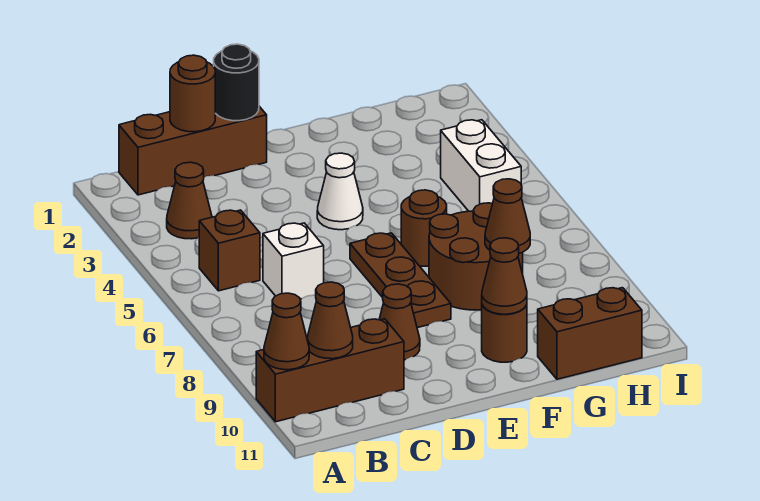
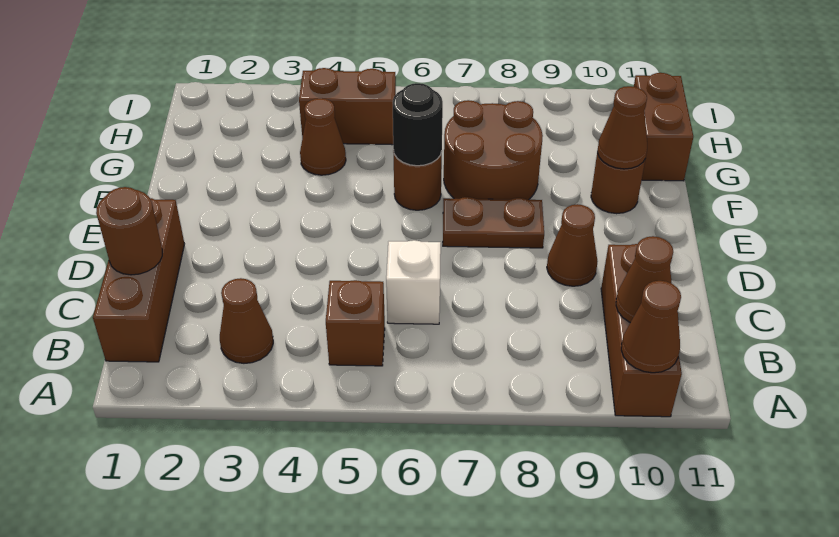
black round brick D1 level 2 -> black round brick F6 level 2
white cone E4 level 1 -> none
brown plate E6:E8 level 1 -> brown plate E7:E8 level 1
brown cone G8 level 2 -> brown cone G4 level 1
white brick H4:H5 level 1 -> brown brick H4:H5 level 1

